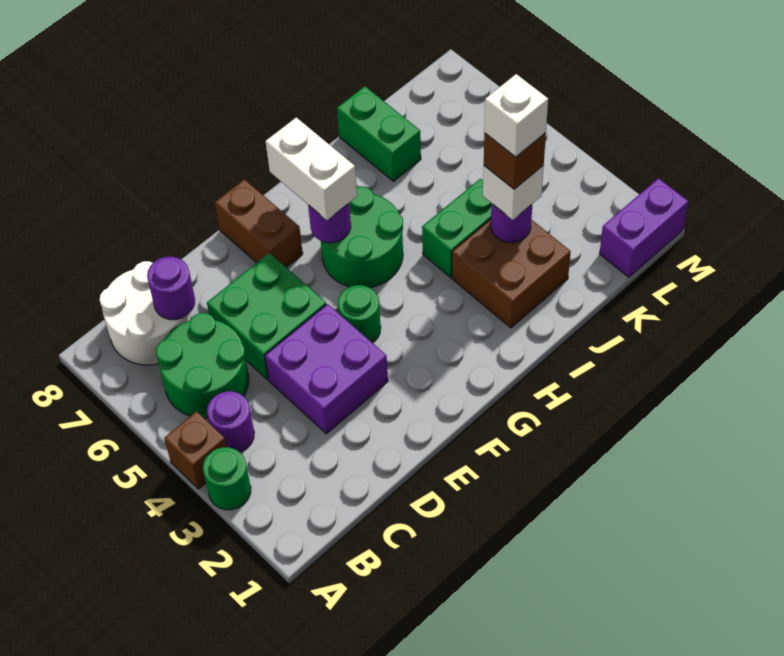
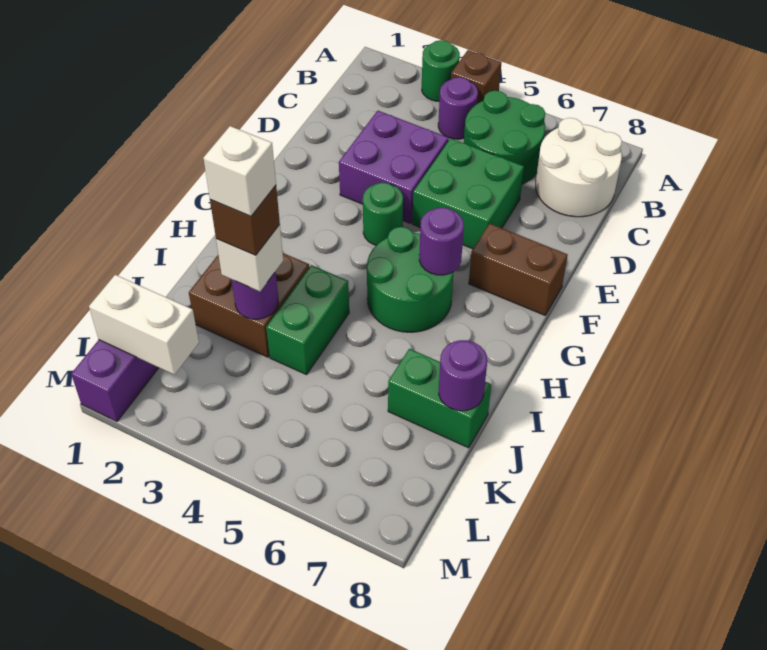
purple round brick C7 level 2 -> purple round brick J8 level 2
white brick G6:G7 level 3 -> white brick L1:L2 level 2

